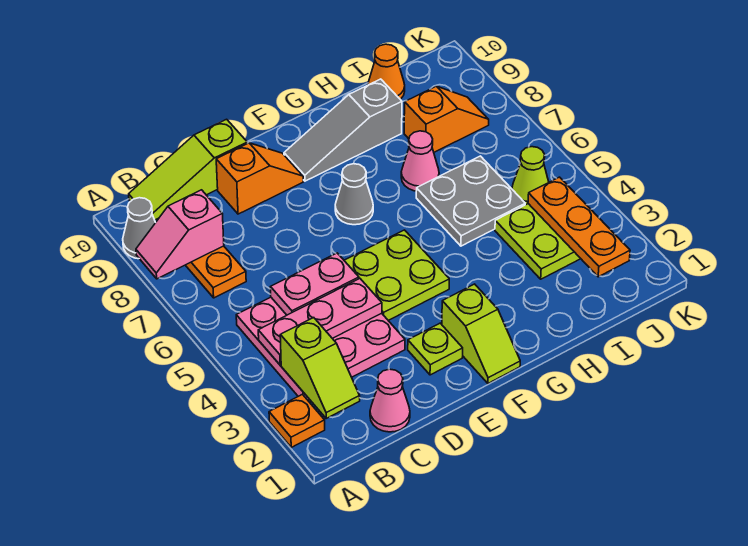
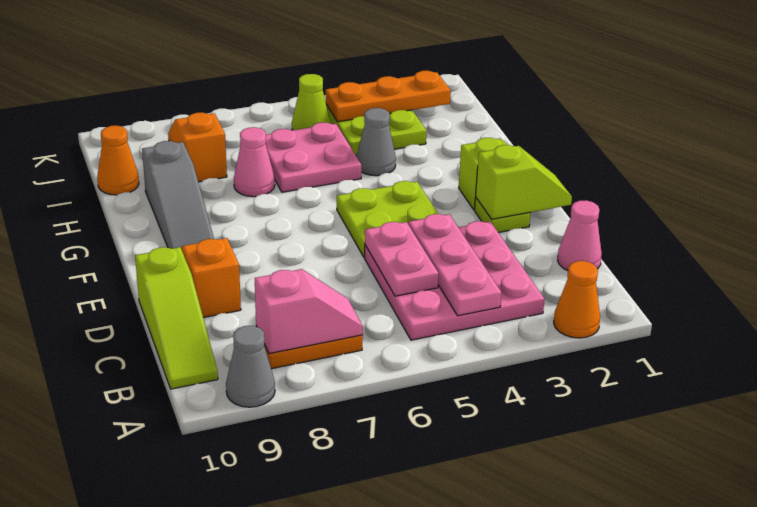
orange plate A2 level 1 -> orange cone A2 level 1
pink slope A8:B8 level 2 top B -> pink slope B7:B8 level 2 top 8
lime slope B2:B3 level 2 top 3 -> lime slope E1:E2 level 2 top 2
grey cone F7 level 1 -> grey cone H4 level 1
grey plate H5:I6 level 1 -> pink plate H5:I6 level 1

